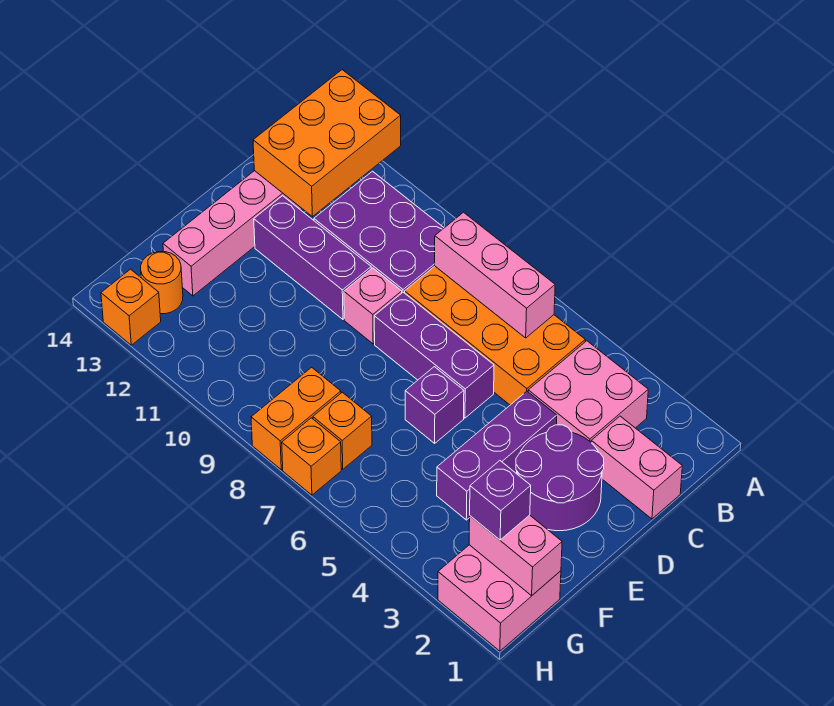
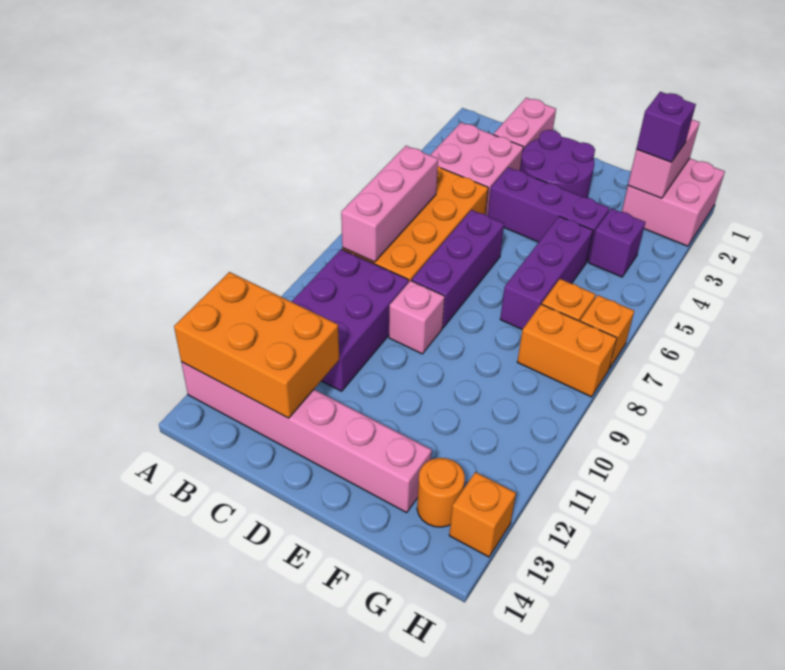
purple brick D10:D12 level 1 -> purple brick F5:F7 level 1
purple brick E6 level 1 -> purple brick G4 level 1

